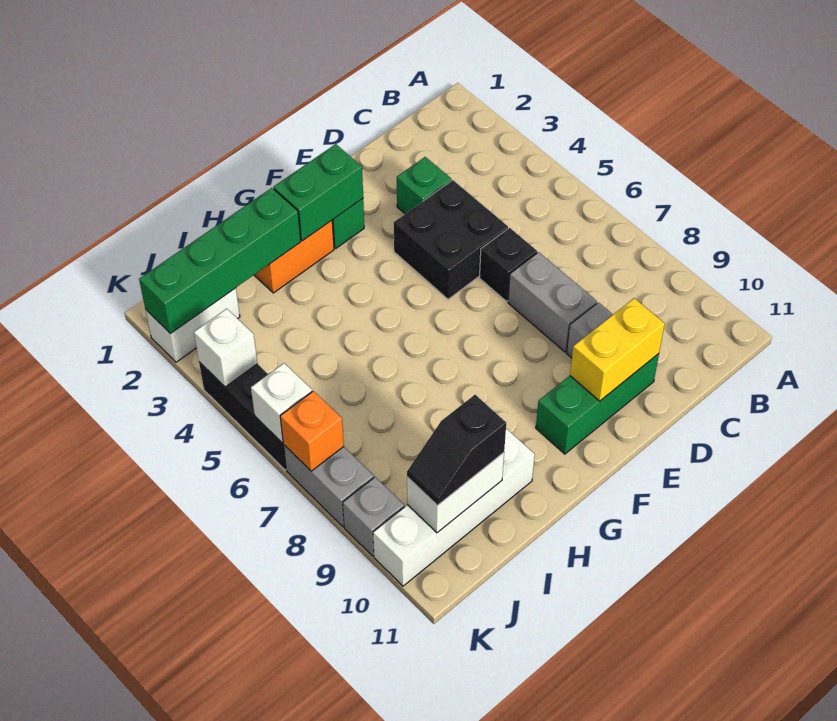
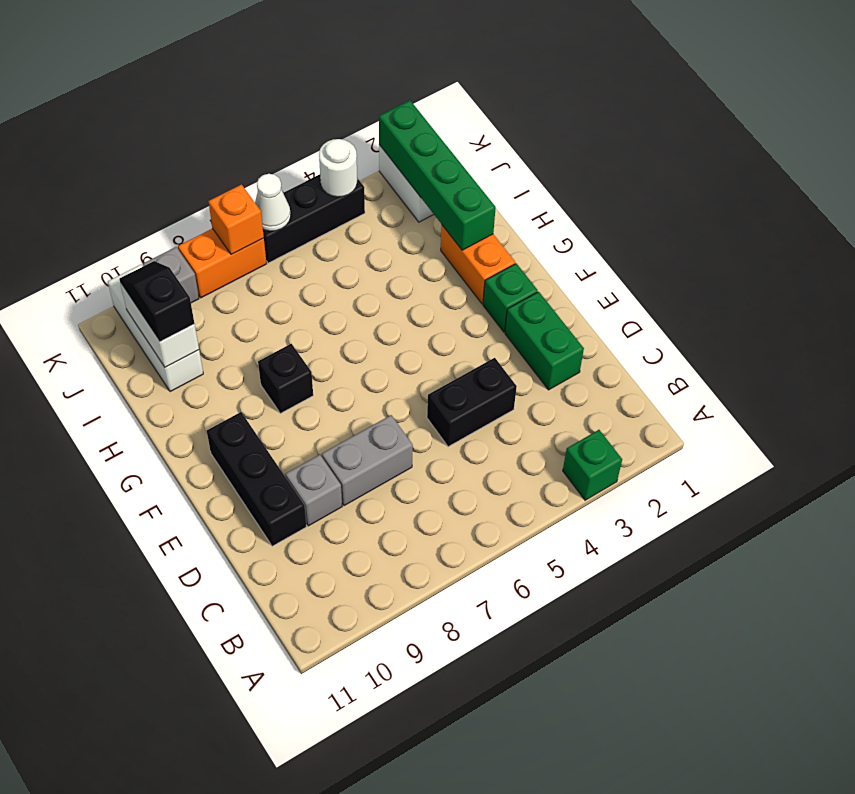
green brick D3 level 1 -> green brick A3 level 1
black brick D4:E5 level 1 -> black brick D4:D5 level 1
black brick D6 level 1 -> black brick G8 level 1
green brick D10:F10 level 1 -> black brick D10:F10 level 1
yellow brick D10:E10 level 2 -> none
green brick F2:G2 level 2 -> green brick D2:E2 level 1
white brick H10:K10 level 1 -> white brick I10:K10 level 1
white brick K4 level 2 -> white round brick K4 level 2
white brick K6 level 2 -> white cone K6 level 2
grey brick K7:K8 level 1 -> orange brick K7:K8 level 1

